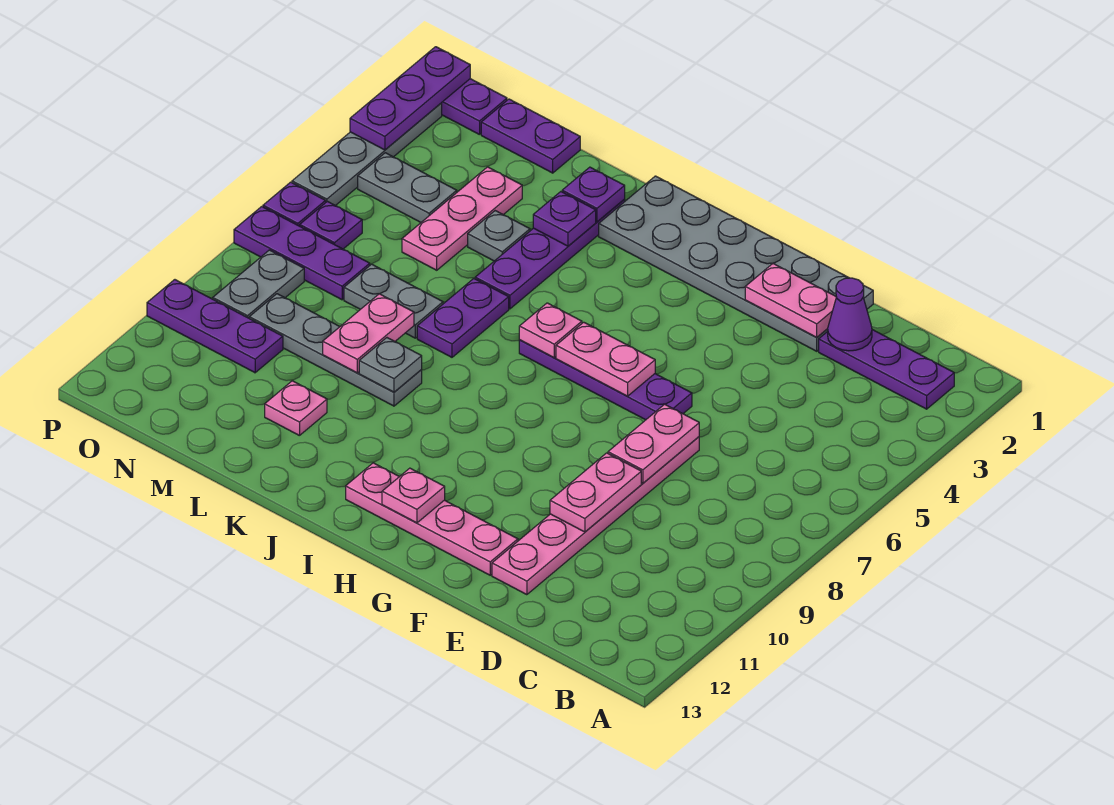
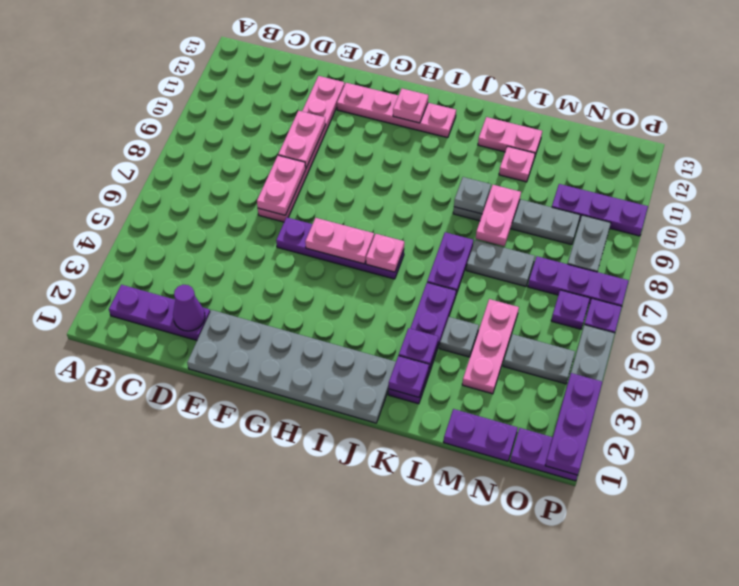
pink plate E2:F2 level 2 -> pink plate K12:L12 level 1

